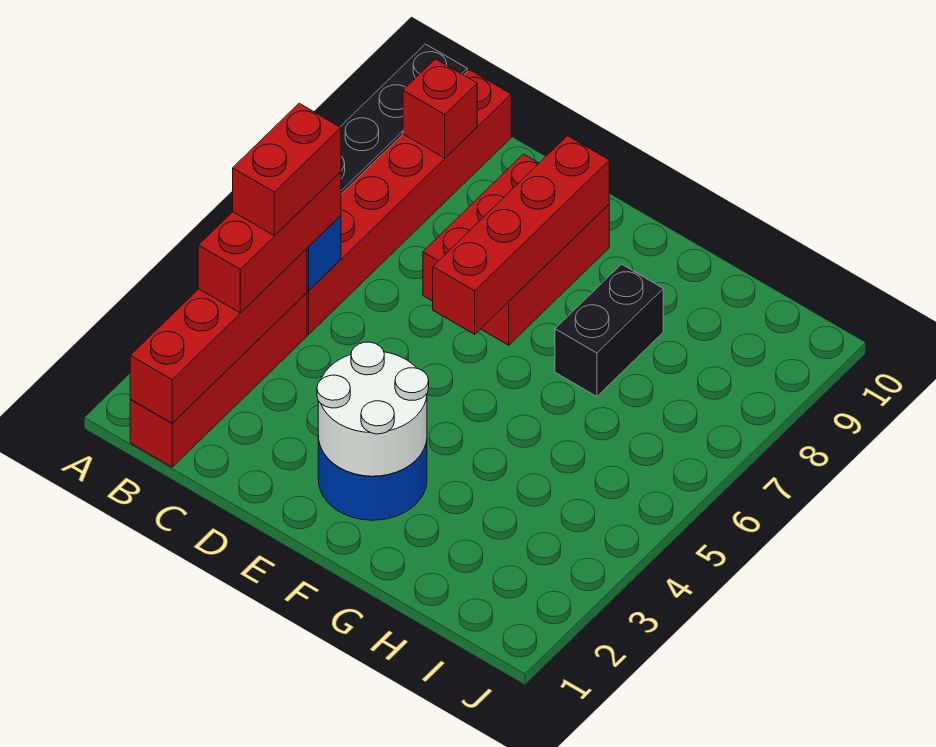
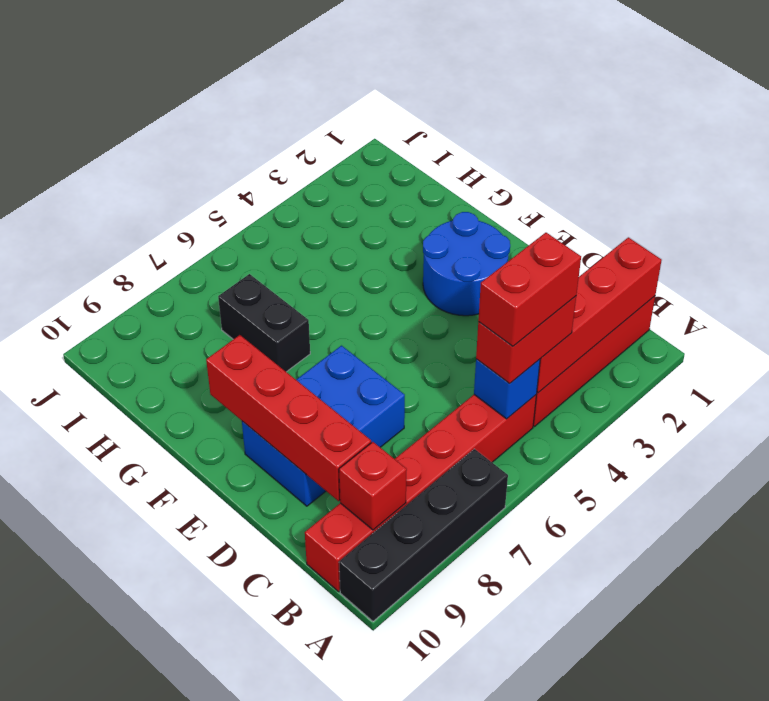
red brick B3:B5 level 3 -> red brick B4:B5 level 3
red brick D7:E9 level 1 -> blue brick D7:E9 level 1
white round brick E2:F3 level 2 -> none
red brick E6:E9 level 2 -> red brick C9:F9 level 2
black brick G7:G8 level 1 -> black brick G7:H7 level 1

